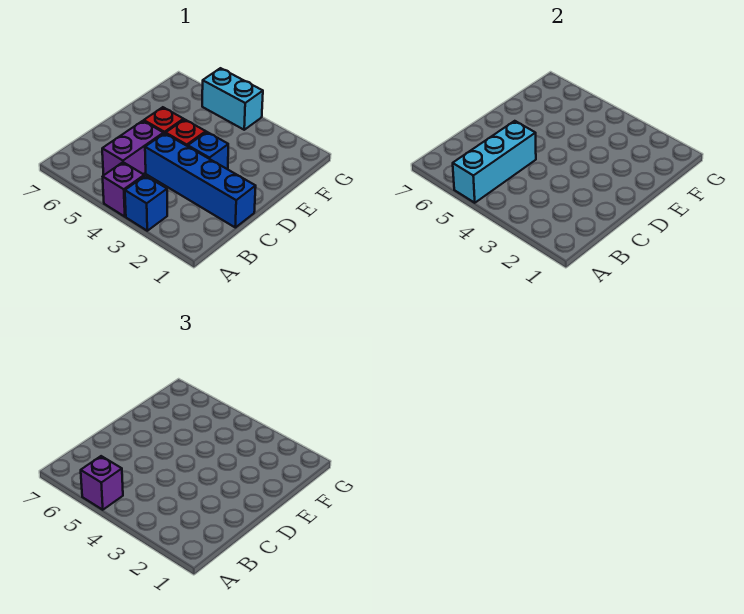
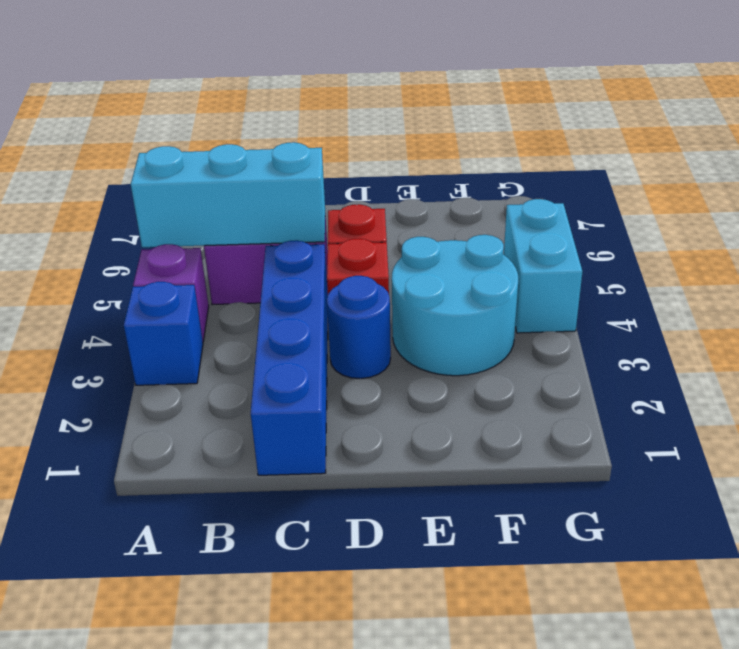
purple brick A5 level 3 -> none
blue brick D3 level 1 -> blue round brick D3 level 1
none -> cyan round brick E3:F4 level 1

